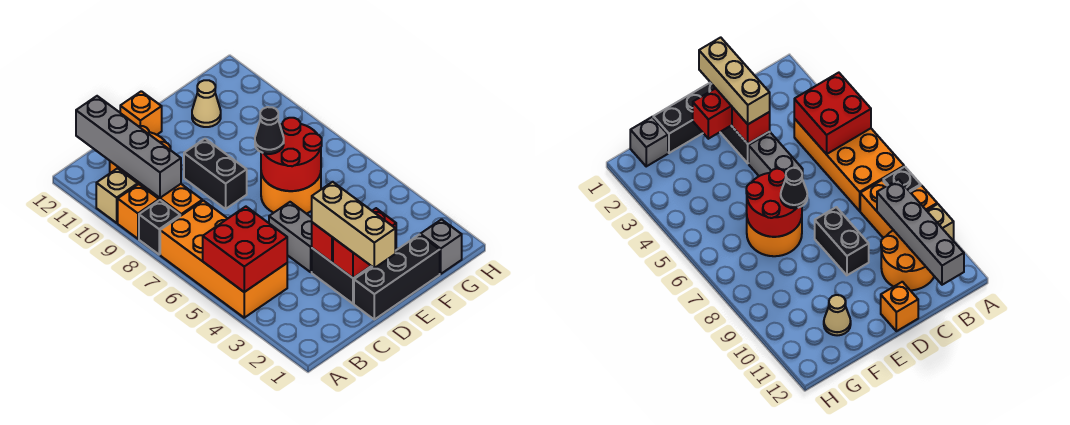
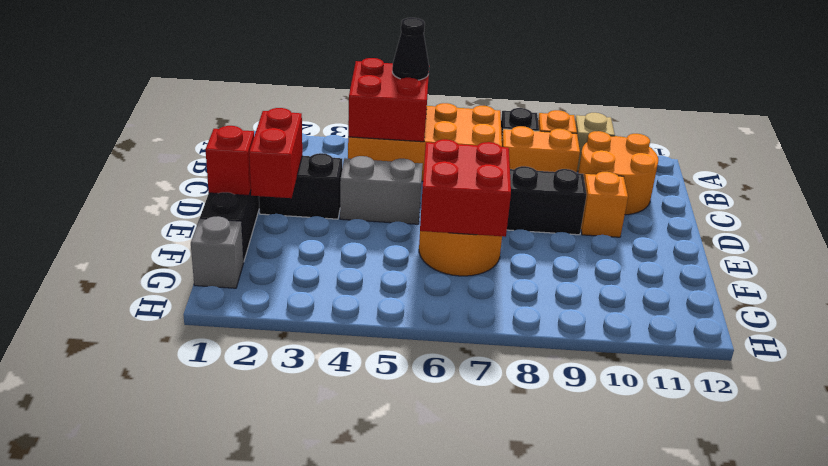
grey brick B9:B12 level 2 -> none
tan brick D1:D3 level 3 -> none
red brick D3 level 2 -> red brick E1 level 2
orange brick D12 level 1 -> orange brick D10 level 1
red round brick E6:F7 level 2 -> red brick E6:F7 level 2
black cone E7 level 3 -> black cone A5 level 3
tan cone F11 level 1 -> none

